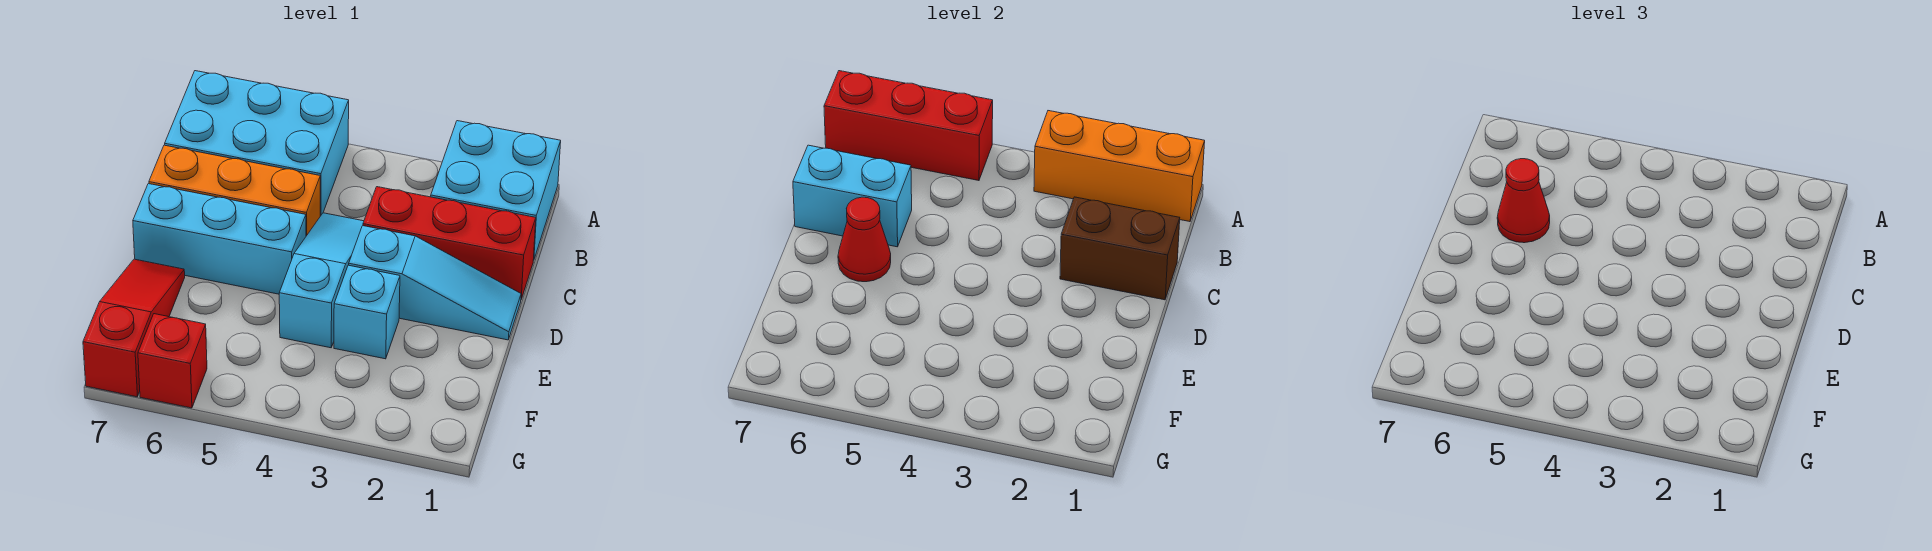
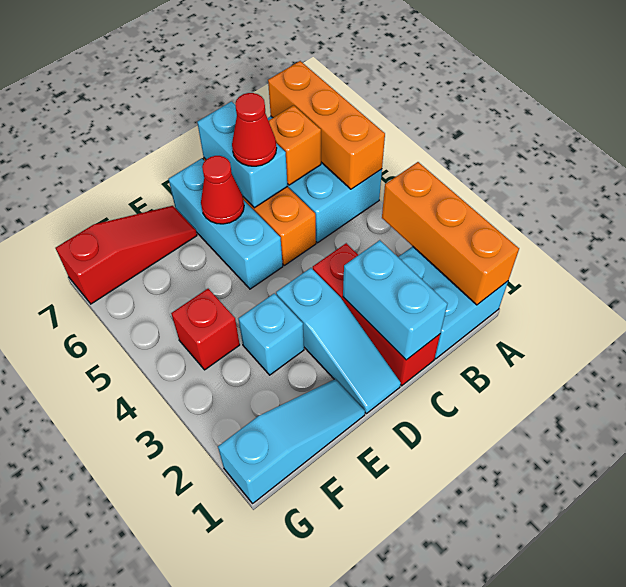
red brick A5:A7 level 2 -> orange brick A5:A7 level 2
none -> orange brick B6 level 2
brown brick C1:C2 level 2 -> cyan brick C1:C2 level 2
cyan slope C4:E4 level 1 top E -> cyan slope E1:G1 level 1 top G
red brick G6 level 1 -> red brick F4 level 1

